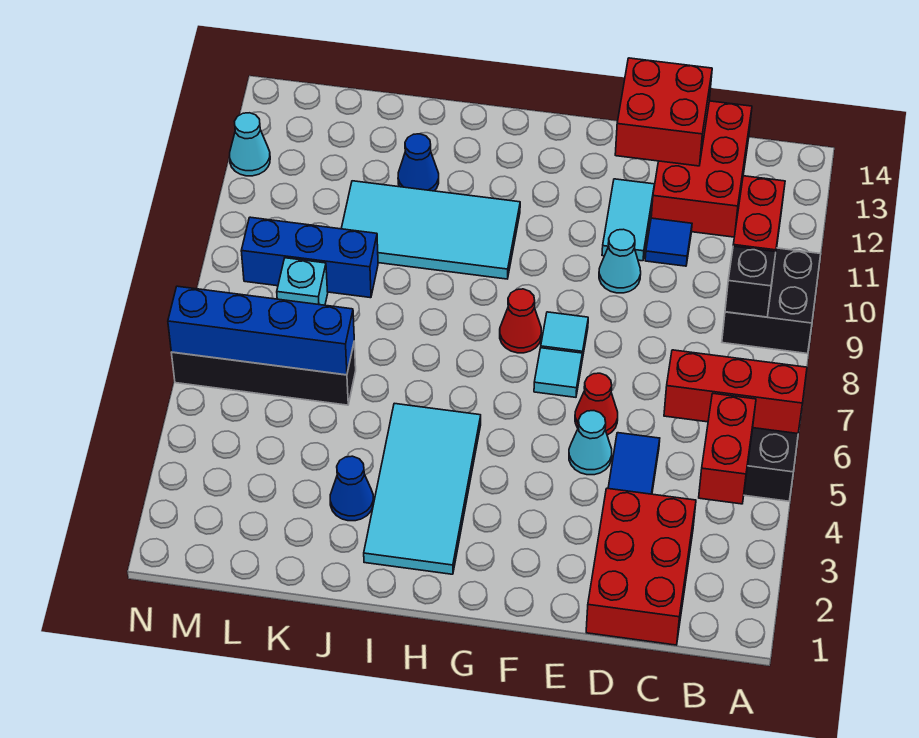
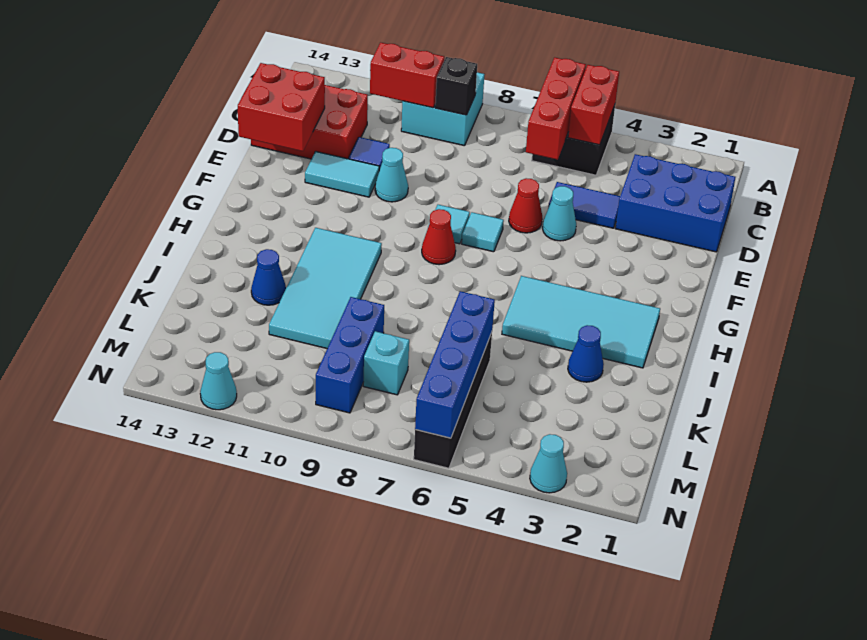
black brick A9:B10 level 1 -> cyan brick A9:B10 level 1
red brick B4:B5 level 2 -> red brick A5:B5 level 2
red brick C1:D3 level 1 -> blue brick C1:D3 level 1
none -> cyan cone N3 level 1

